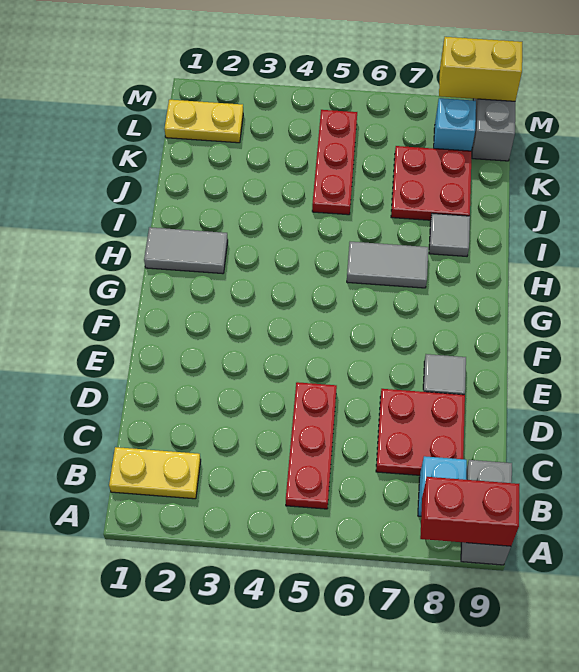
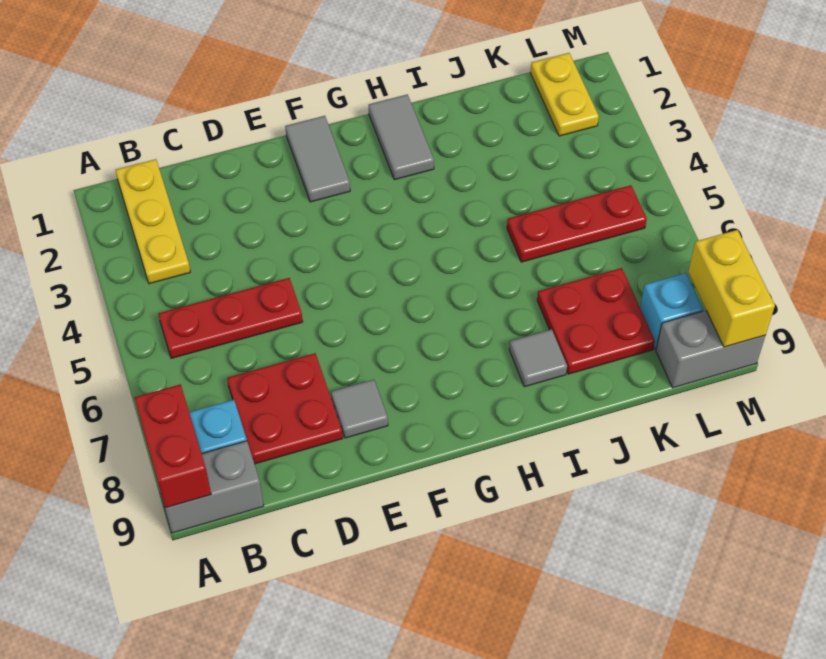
yellow plate B1:B2 level 1 -> yellow plate B1:B3 level 1
grey tile H6:H7 level 1 -> grey tile F1:F2 level 1

